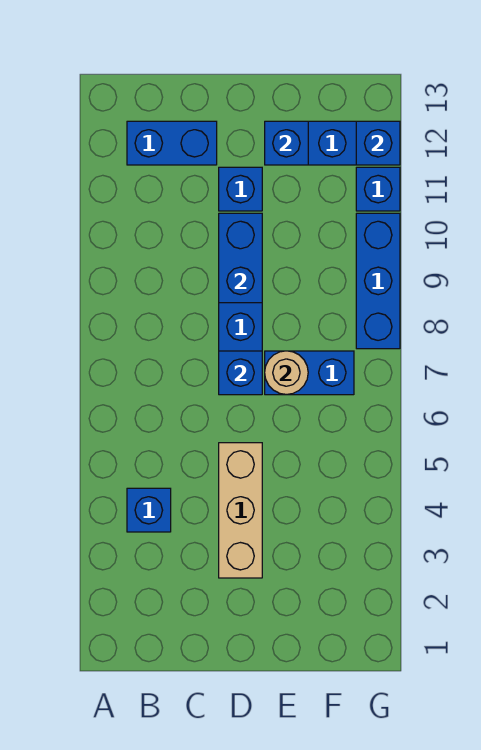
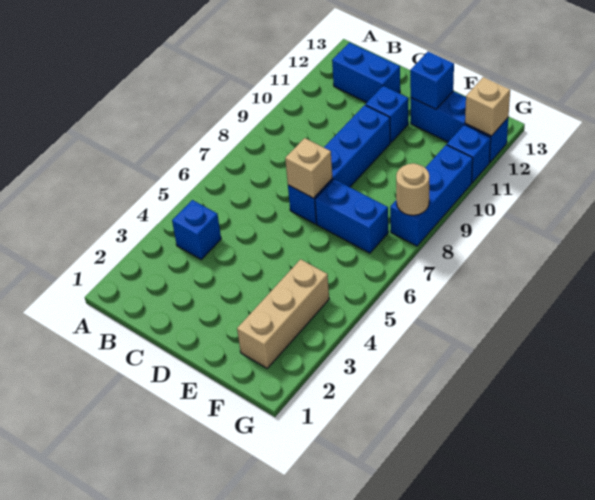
tan brick D3:D5 level 1 -> tan brick F2:F4 level 1
blue brick D7 level 2 -> tan brick D7 level 2
blue brick D9:D10 level 2 -> none
tan round brick E7 level 2 -> tan round brick G8 level 2
blue brick G12 level 2 -> tan brick G12 level 2

